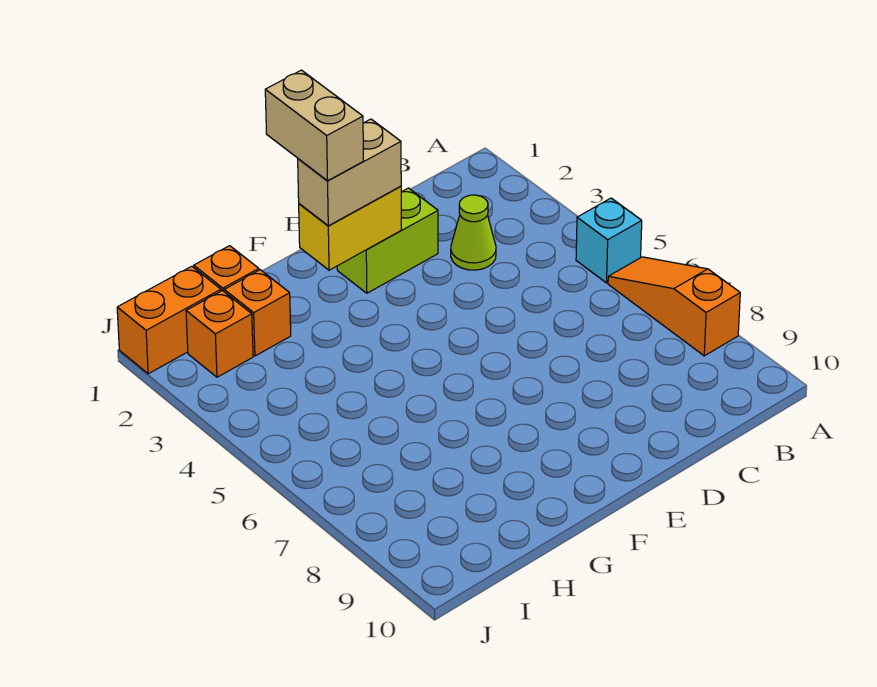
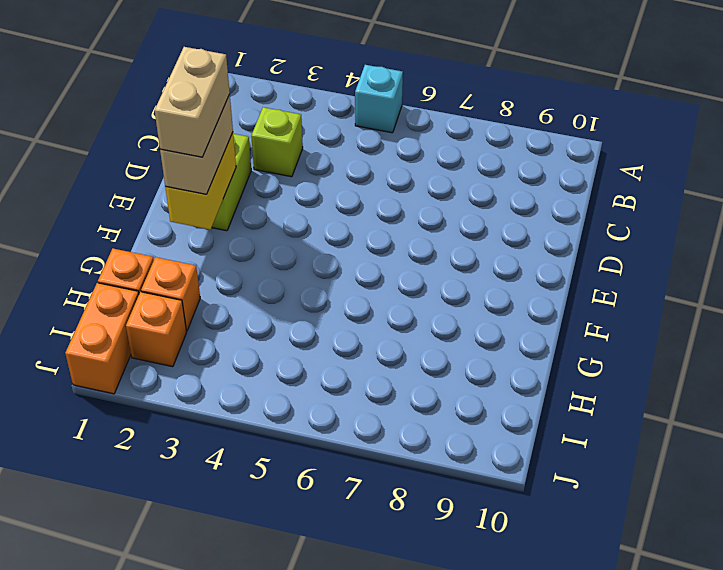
orange slope A6:A8 level 1 top 8 -> none
lime cone C3 level 1 -> lime brick C3 level 1
tan brick F1:F2 level 4 -> tan brick E2:F2 level 4

